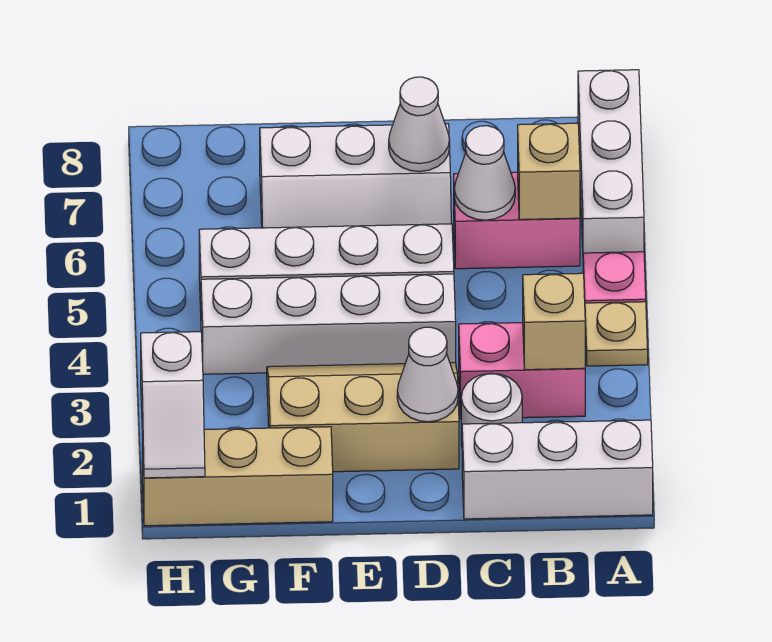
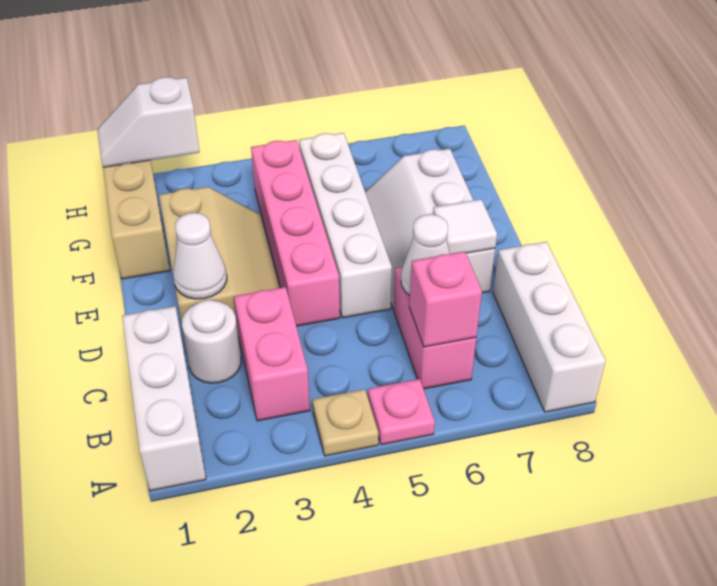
white brick A6:A8 level 1 -> white brick A8:C8 level 1
tan brick B3 level 2 -> none
tan brick B6 level 2 -> pink brick B6 level 2
white brick D4:G4 level 1 -> pink brick D4:G4 level 1
white cone D7 level 2 -> white tile D7 level 2

